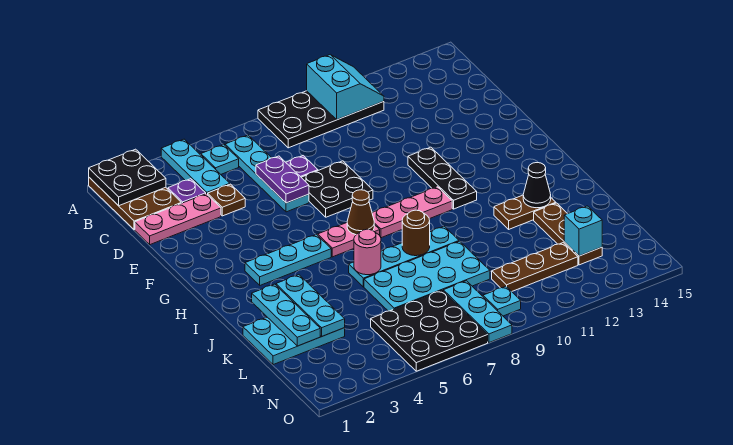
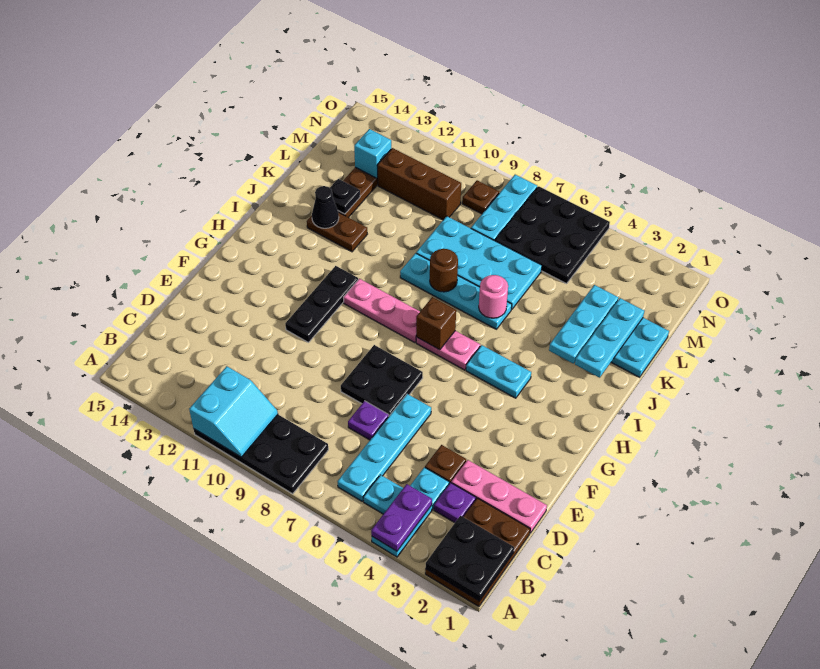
cyan slope A10:B11 level 2 top 10 -> cyan slope A10:B11 level 2 top 11
purple plate D6:E6 level 2 -> purple plate A4:B4 level 2
cyan plate H3:H5 level 1 -> cyan plate H4:H5 level 1
brown cone H7 level 2 -> brown brick H7 level 2
none -> black plate K13 level 2
brown plate M10:M12 level 1 -> brown brick M10:M12 level 1
cyan plate N9 level 1 -> brown plate N9 level 1

